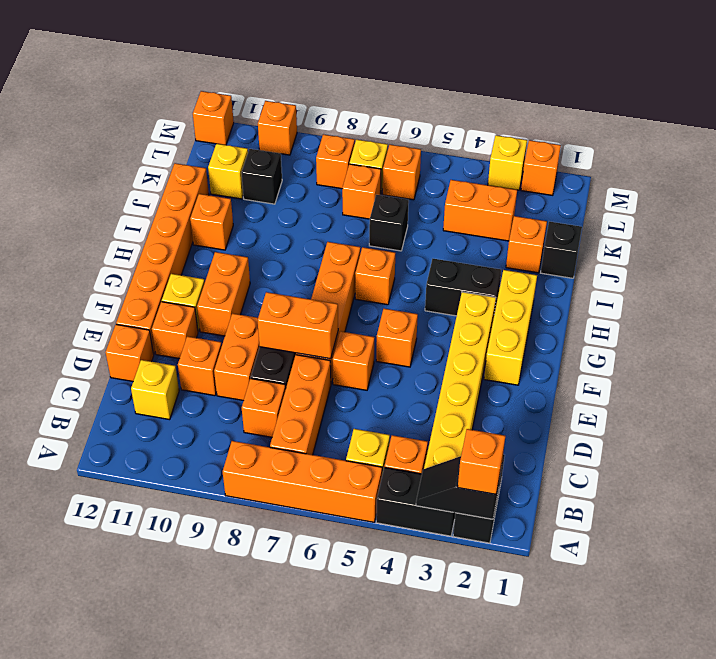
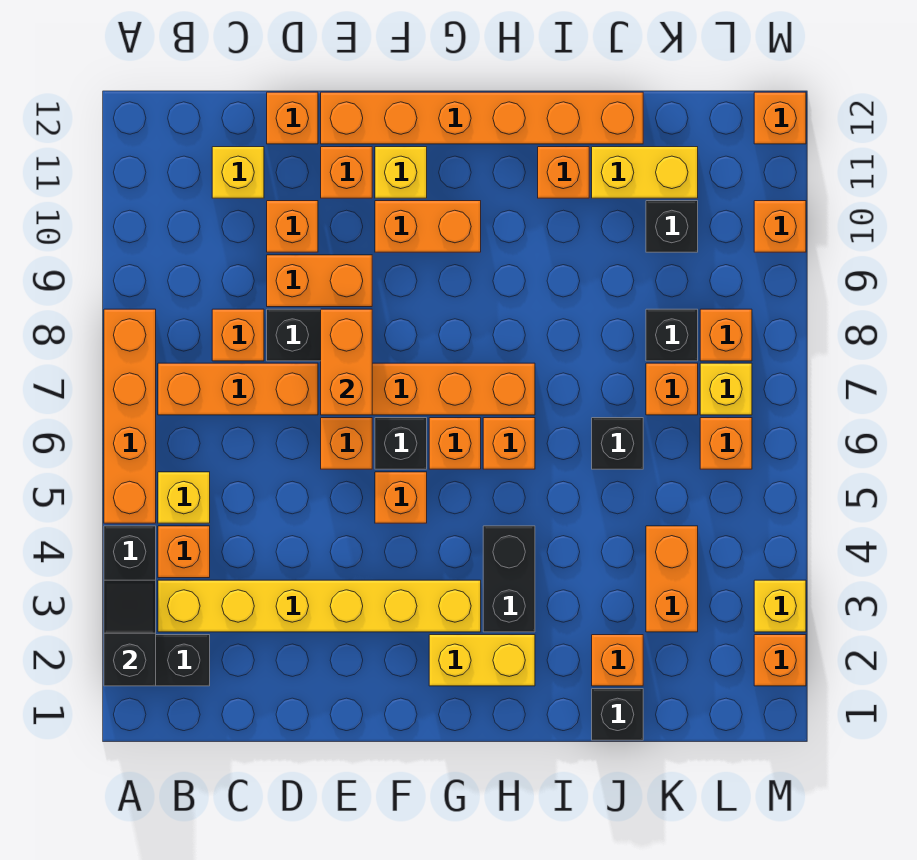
orange brick A2 level 3 -> orange brick G6 level 1
yellow brick F2:H2 level 1 -> yellow brick G2:H2 level 1
none -> black brick F6 level 1
none -> black brick K8 level 1
yellow brick K11 level 1 -> yellow brick J11:K11 level 1

